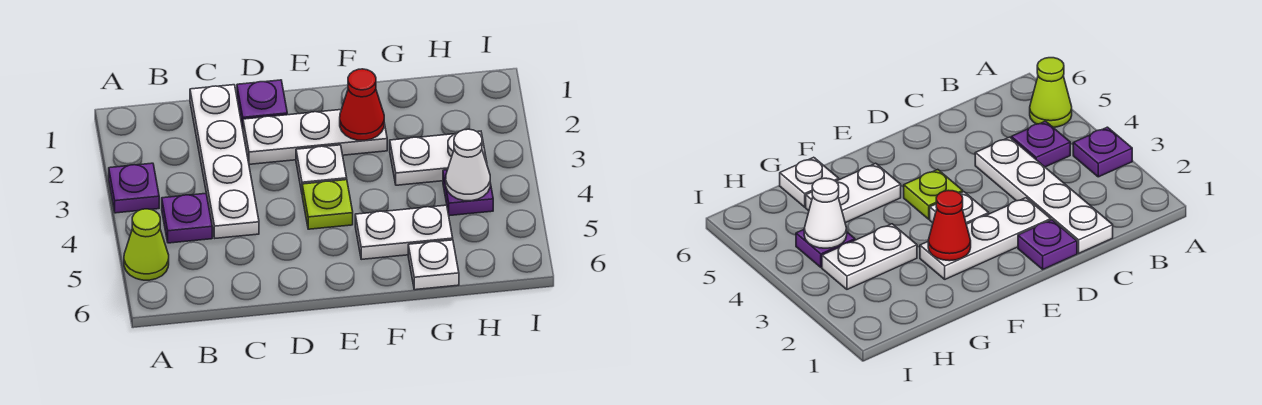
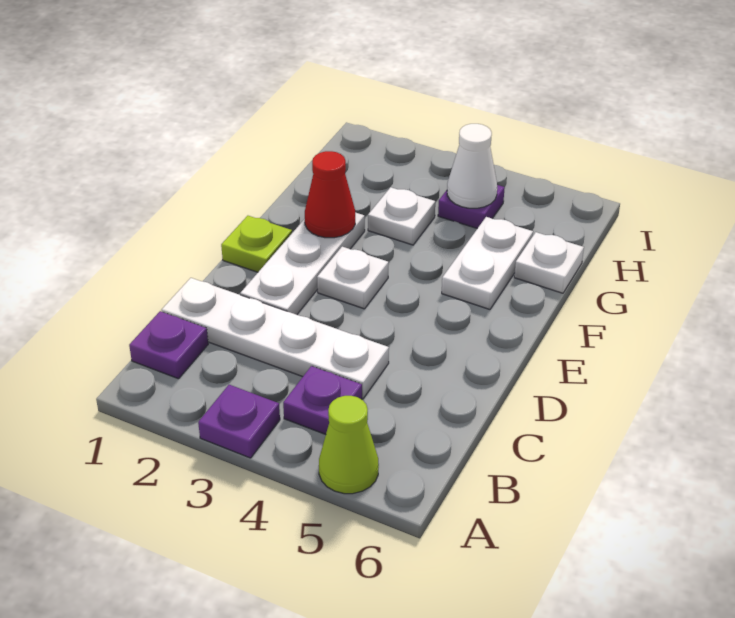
purple plate D1 level 1 -> purple plate B1 level 1
lime plate E4 level 1 -> lime plate E1 level 1
white plate G3:H3 level 1 -> white plate G3 level 1

